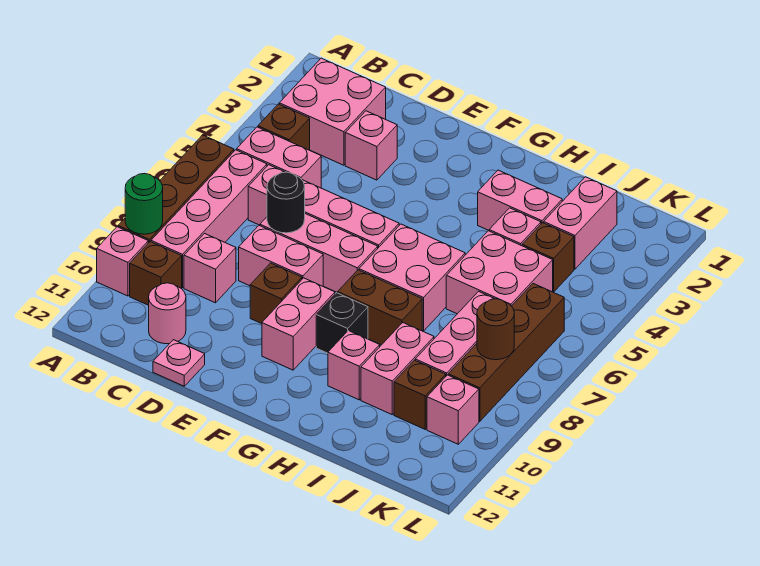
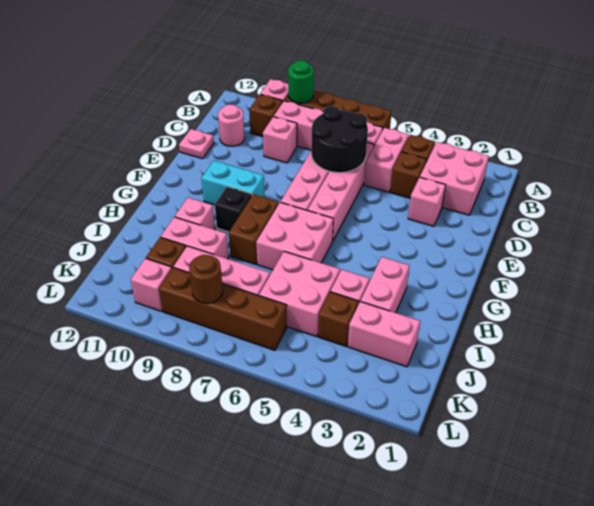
black round brick D7 level 2 -> black round brick C6:D7 level 2
pink brick D8:E8 level 1 -> none
brown brick E9 level 1 -> brown brick C4 level 1
pink brick F9:F10 level 1 -> cyan brick F9:F10 level 1

